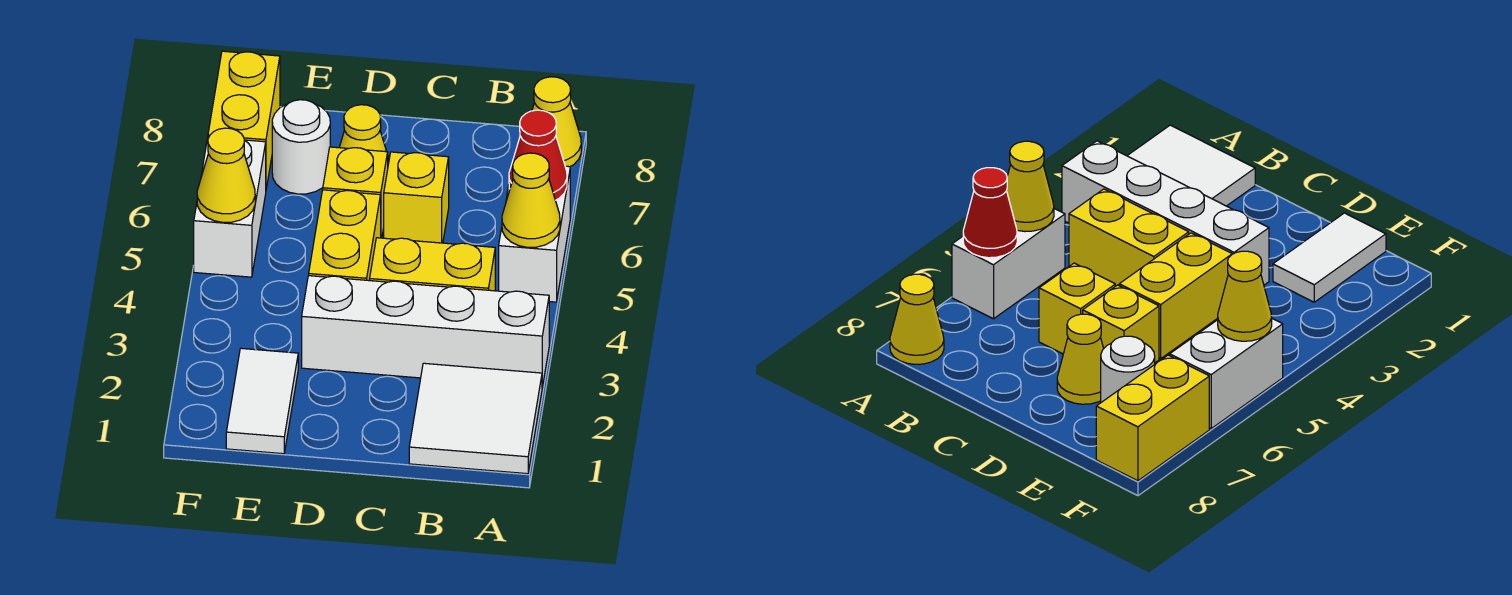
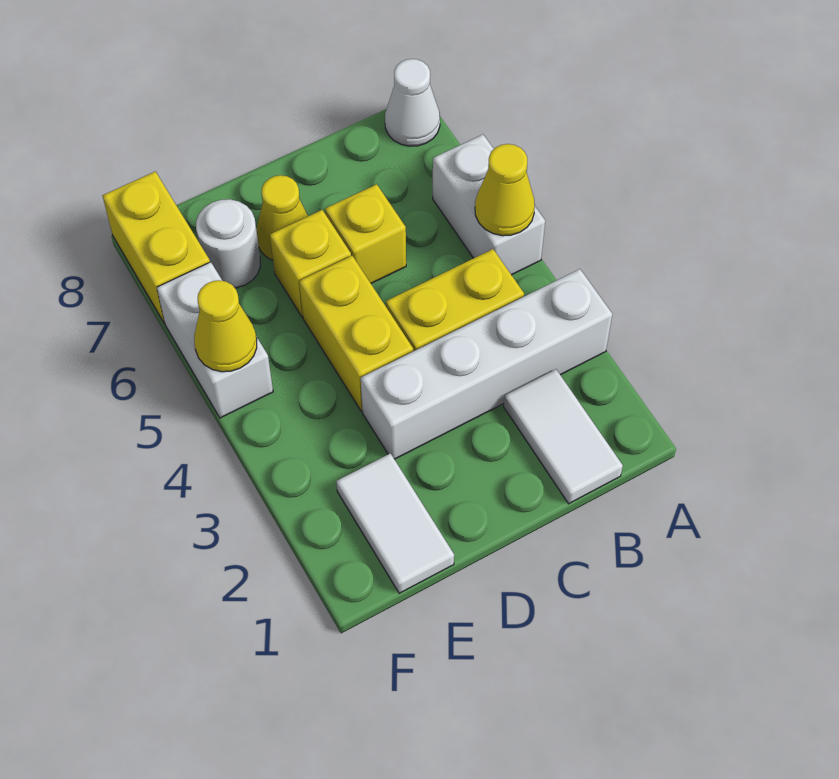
white tile A1:B2 level 1 -> white tile B1:B2 level 1
red cone A6 level 2 -> none
yellow cone A8 level 1 -> white cone A8 level 1

